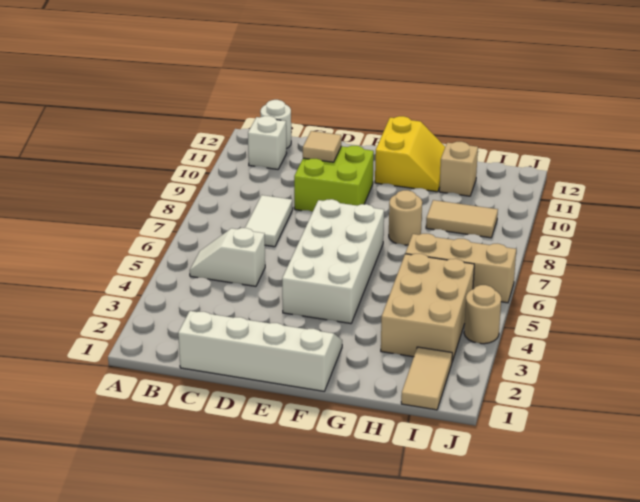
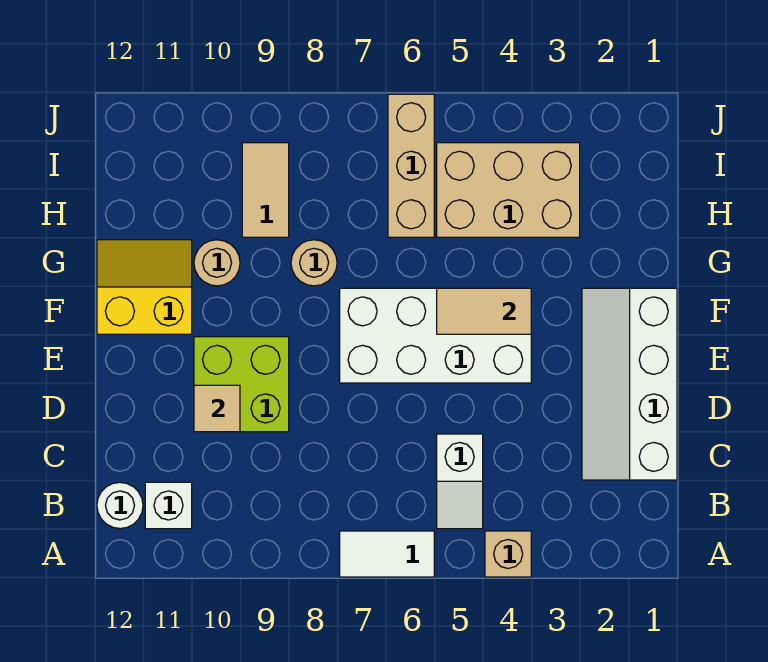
white tile C7:C8 level 1 -> white tile A6:A7 level 1
tan brick H11 level 1 -> tan brick A4 level 1
tan tile I1:I2 level 1 -> tan tile F4:F5 level 2
tan round brick J4 level 1 -> tan round brick G10 level 1

